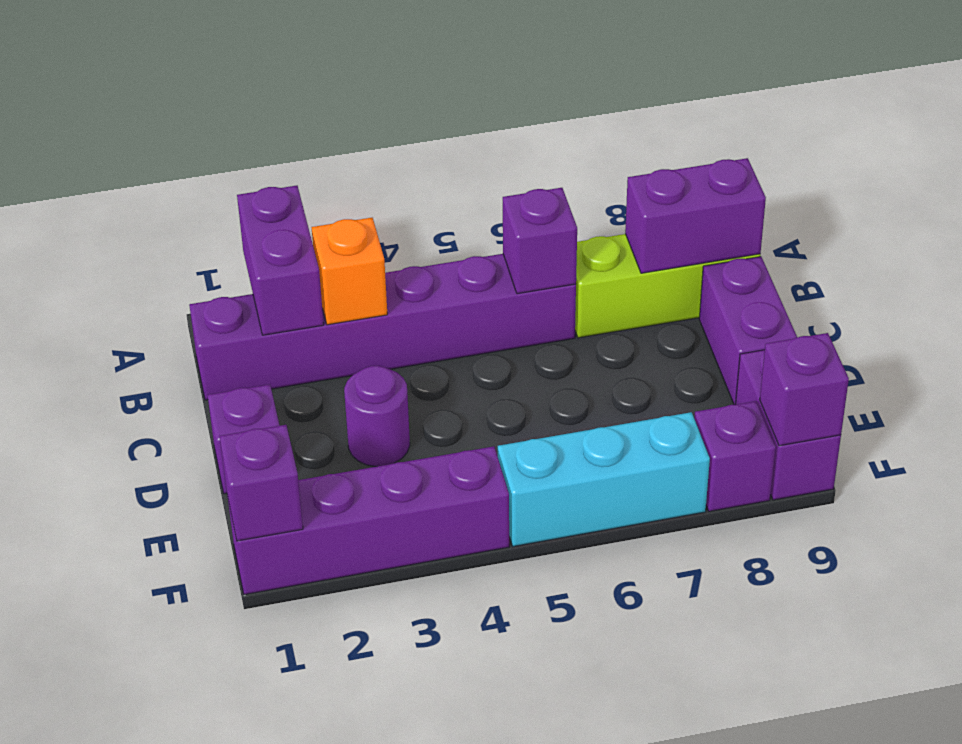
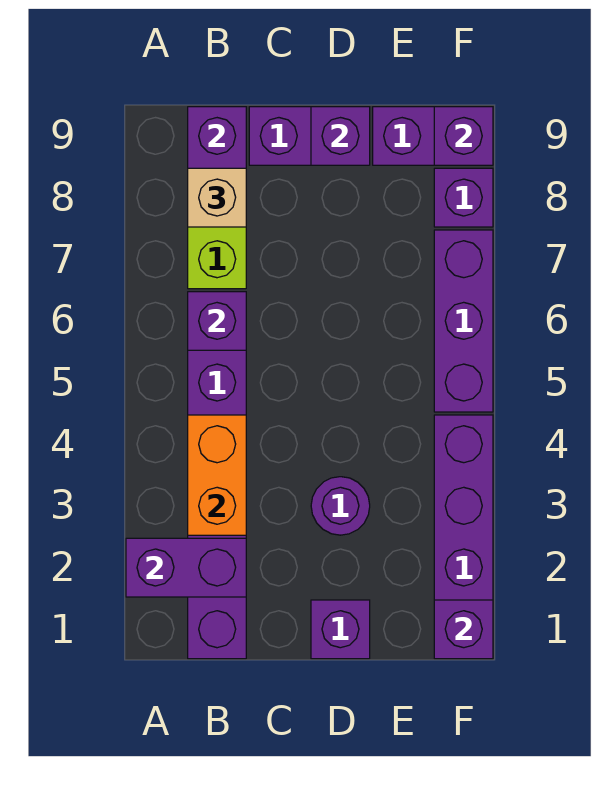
orange brick B3 level 2 -> orange brick B3:B4 level 2
none -> tan brick B8 level 3
none -> purple brick D9 level 2
cyan brick F5:F7 level 1 -> purple brick F5:F7 level 1

